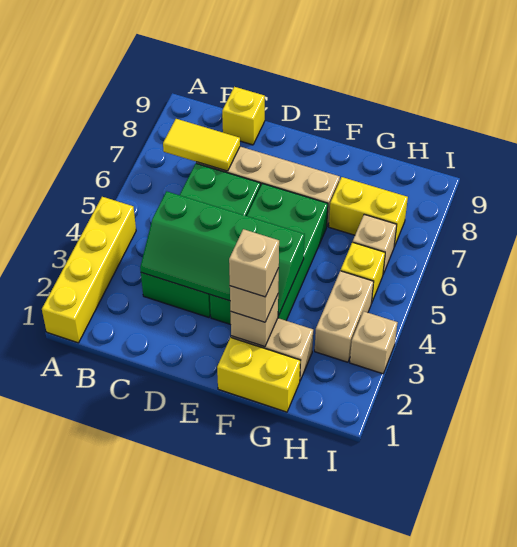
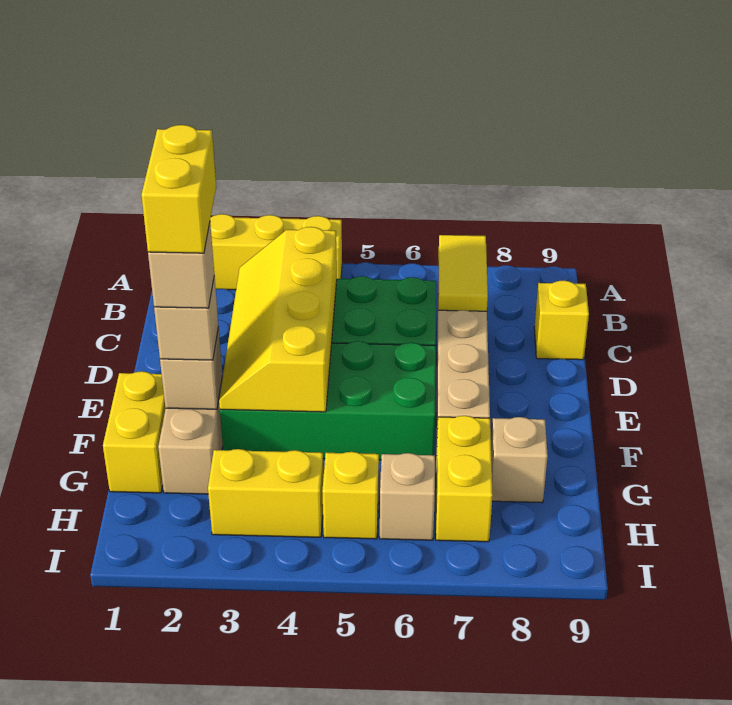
green slope C3:F4 level 2 top 4 -> yellow slope C3:F4 level 2 top 4
none -> yellow brick E2:F2 level 5
tan brick H3:H4 level 1 -> yellow brick H3:H4 level 1
tan brick I3 level 1 -> tan brick G8 level 1

